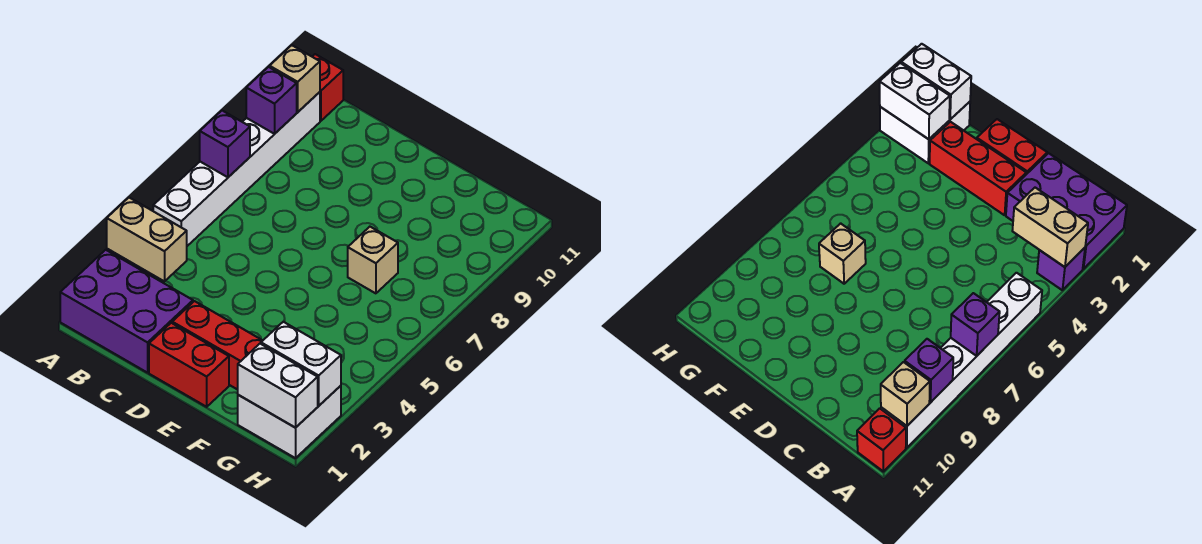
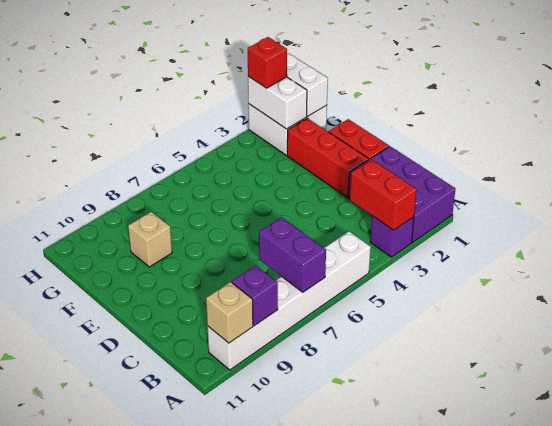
tan brick A3:B3 level 2 -> red brick A3:B3 level 2
purple brick A7 level 2 -> purple brick A7:B7 level 2
red brick A11 level 1 -> red brick H2 level 3
tan brick F7 level 1 -> tan brick F9 level 1

